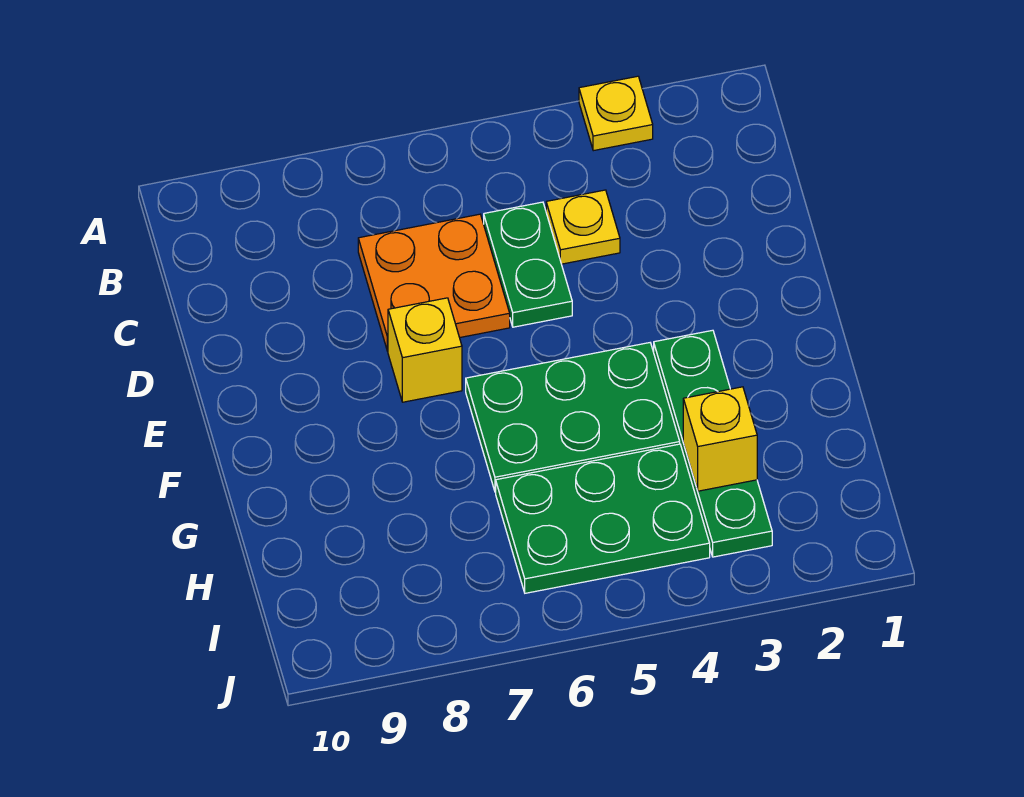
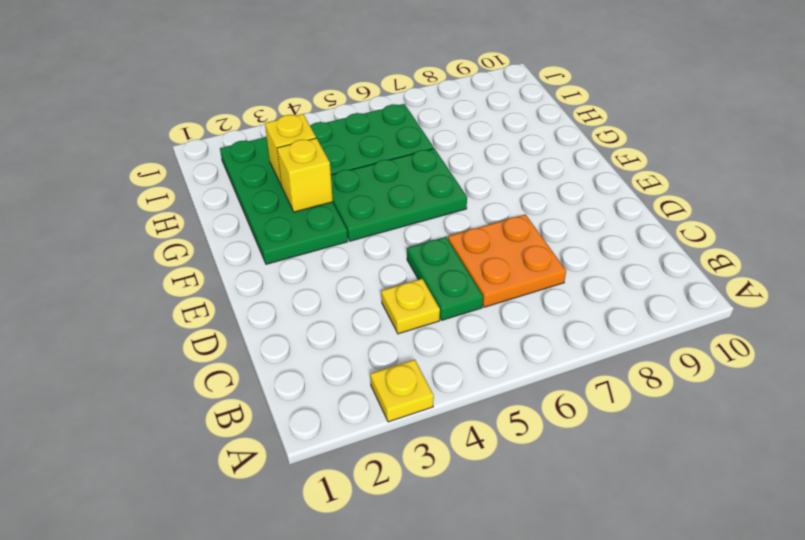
yellow brick E7 level 1 -> yellow brick G3 level 2
green plate F3:I3 level 1 -> green plate F2:I3 level 1

